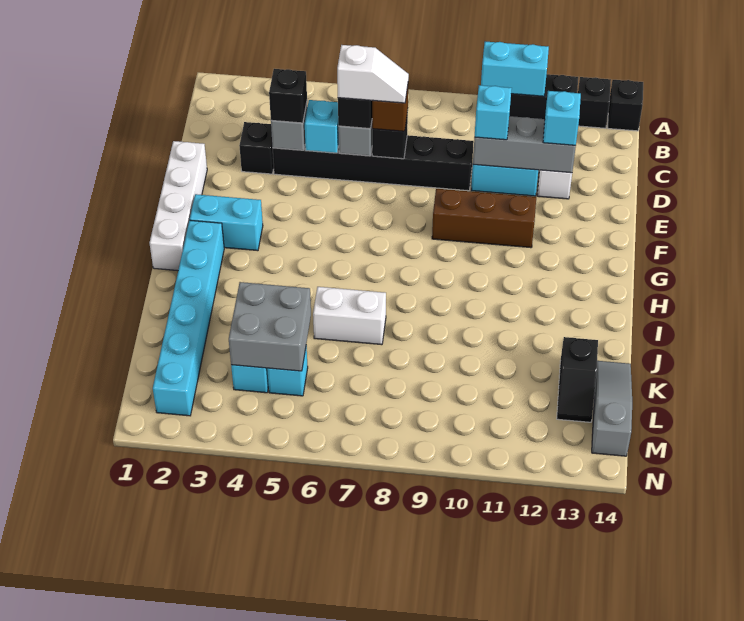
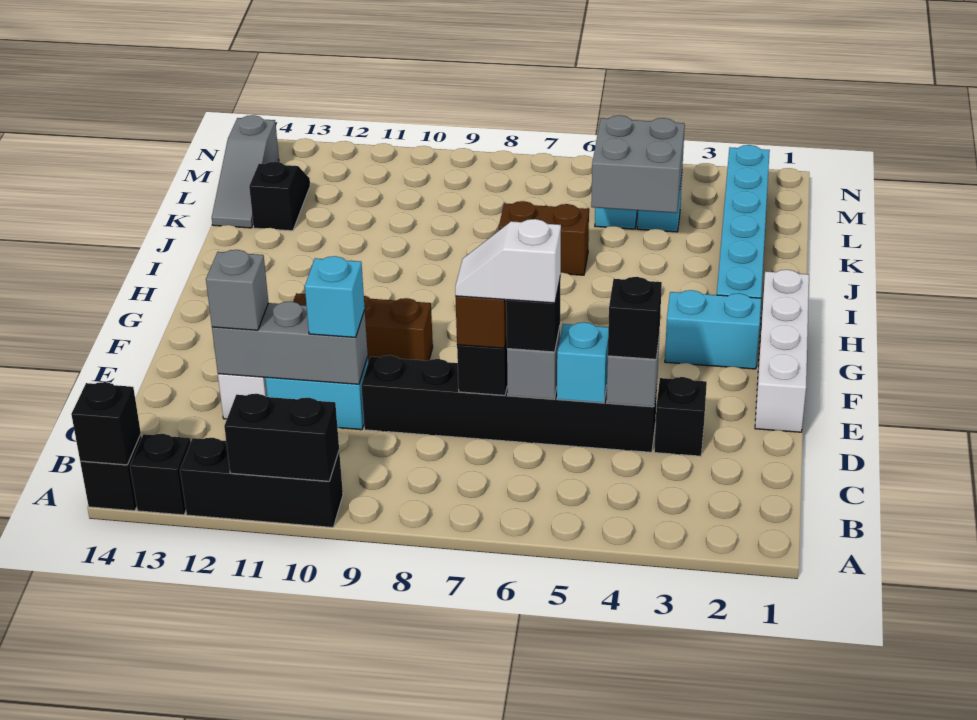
cyan brick A10:A11 level 2 -> black brick A10:A11 level 2
none -> black brick A14 level 2
cyan brick D12 level 3 -> grey brick D12 level 3
white brick J6:J7 level 1 -> brown brick J6:J7 level 1

